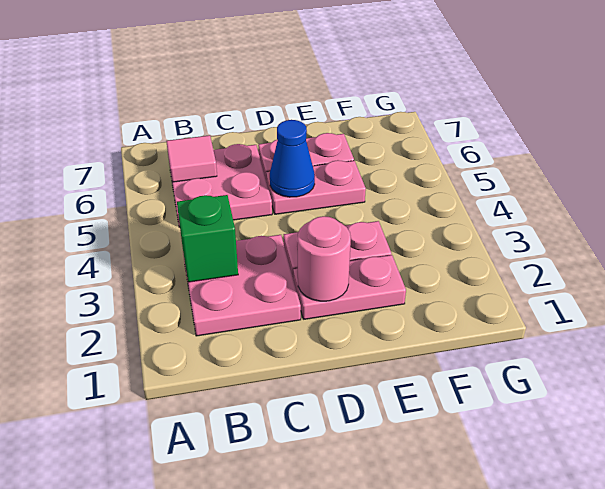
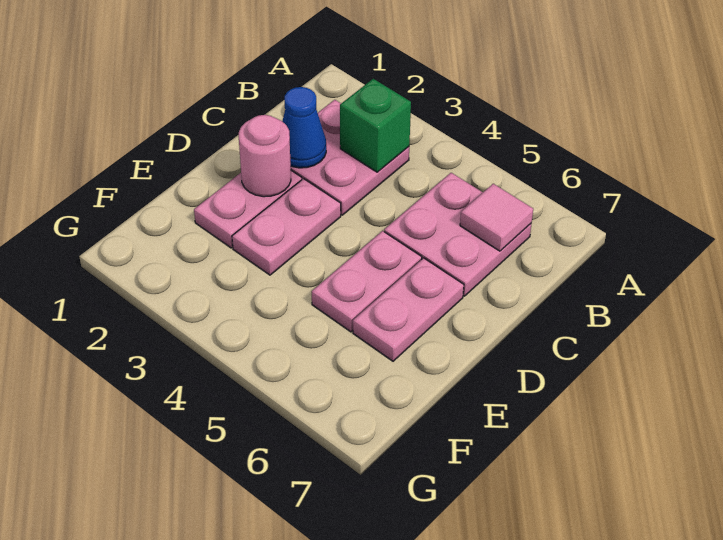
blue cone D5 level 2 -> blue cone C2 level 2

